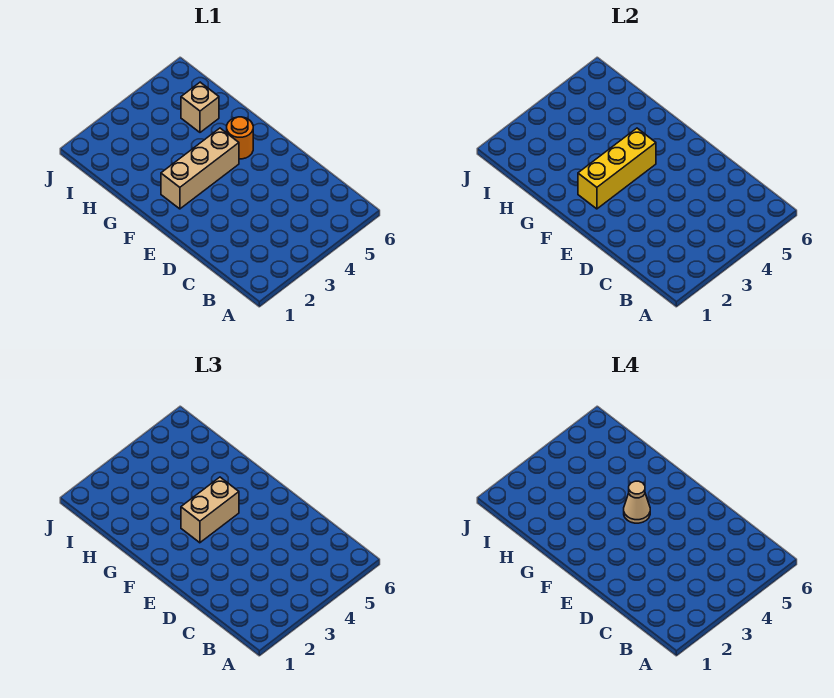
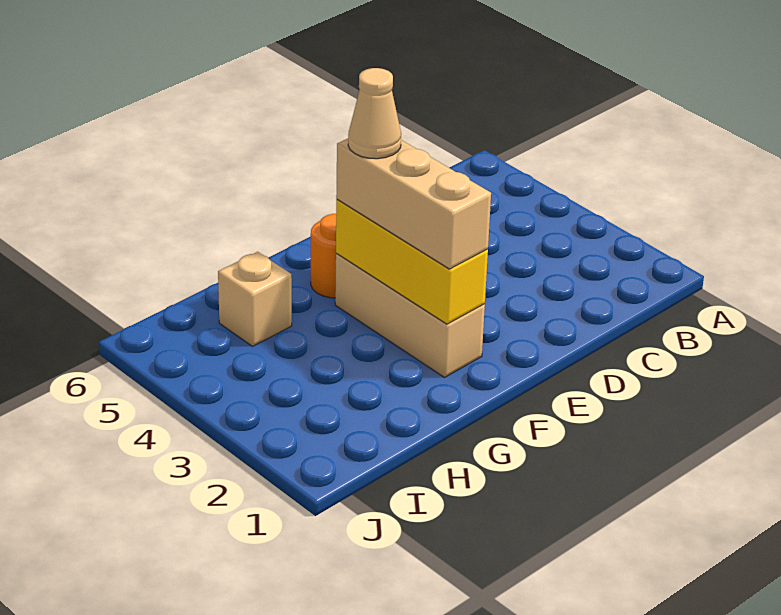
tan brick F3:F4 level 3 -> tan brick F2:F4 level 3

